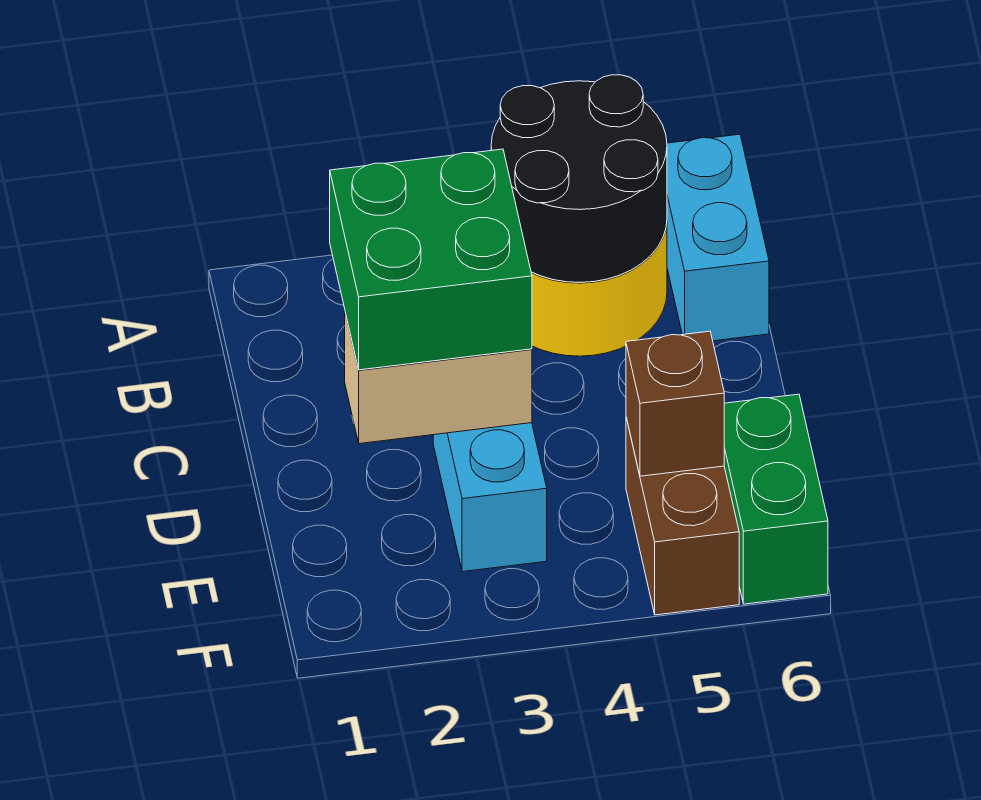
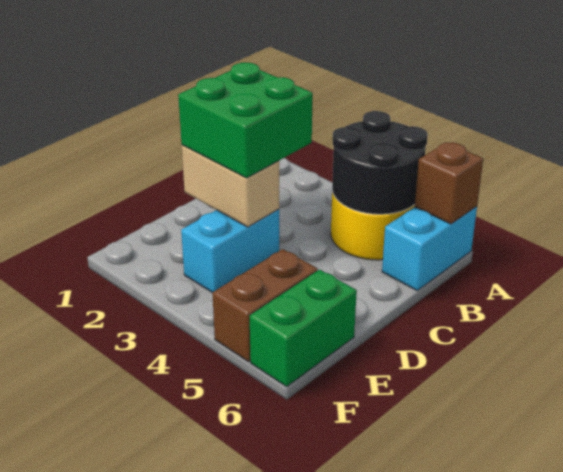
brown brick E5 level 2 -> brown brick A6 level 2

